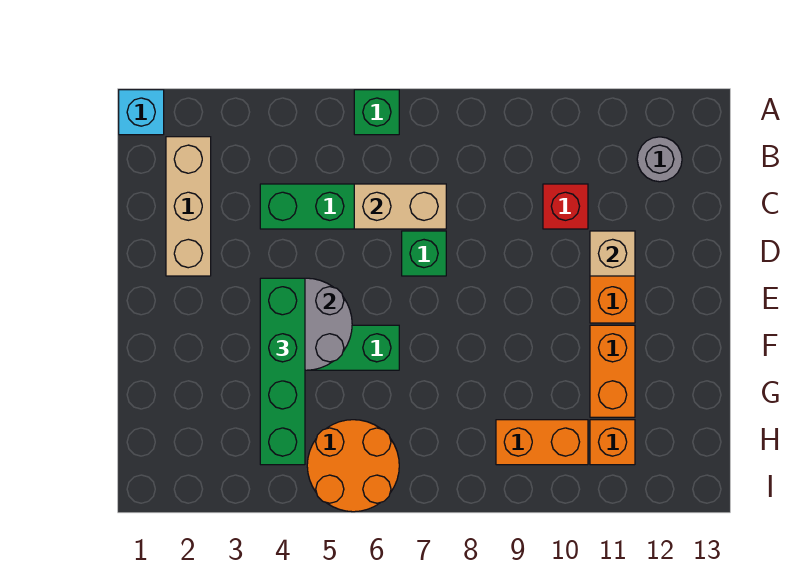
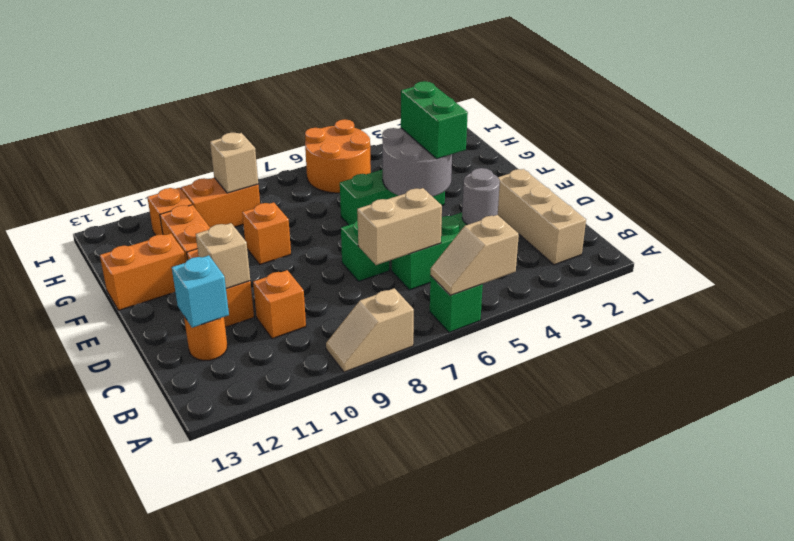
cyan brick A1 level 1 -> cyan brick C12 level 2
none -> tan slope A5:A6 level 2 top 5
none -> tan slope A8:A9 level 1 top 8
grey round brick B12 level 1 -> grey round brick C4 level 2
red brick C10 level 1 -> orange brick C10 level 1
none -> orange round brick C12 level 1
green brick E4:H4 level 3 -> green brick E4:F4 level 3
none -> orange brick F9 level 1
none -> orange brick F12:F13 level 1
none -> tan brick H9 level 2

